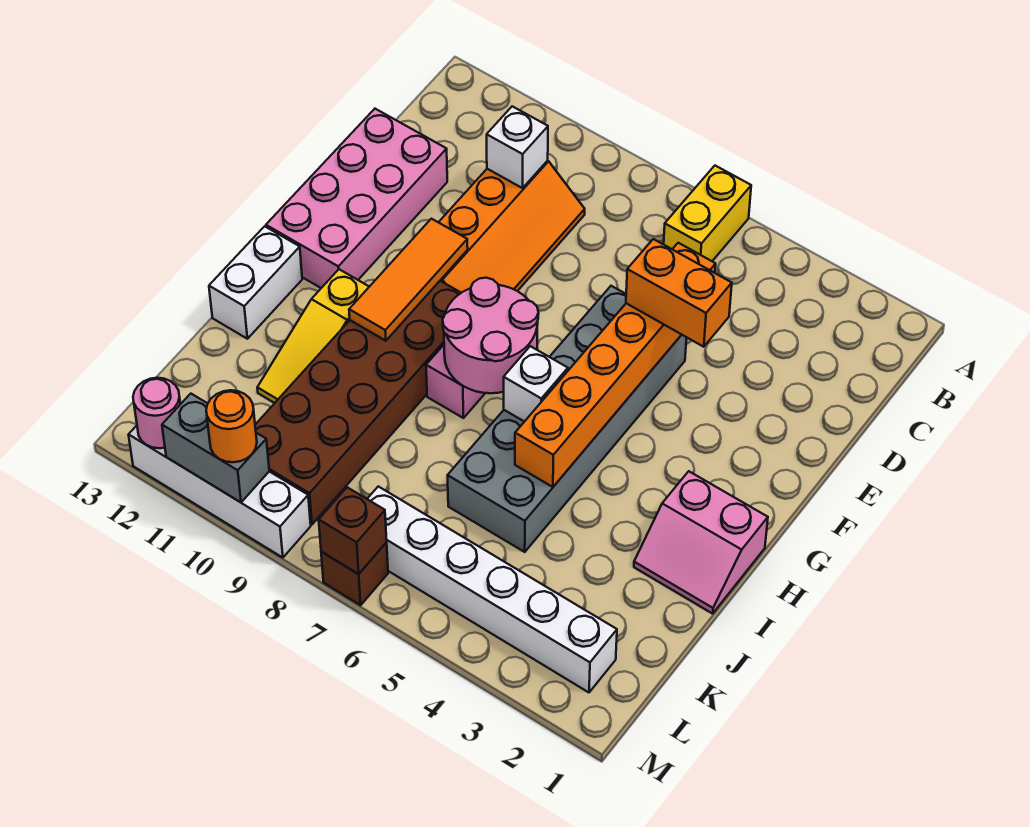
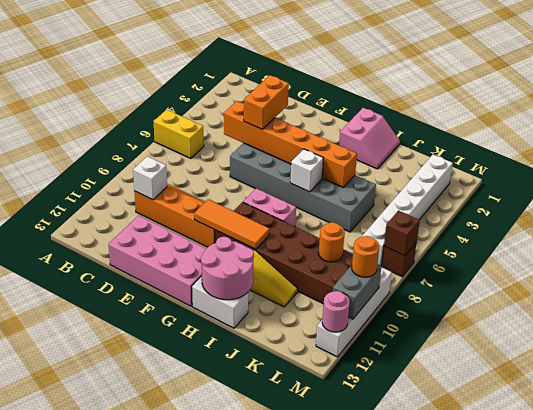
pink round brick G7:H8 level 2 -> pink round brick H12:I13 level 2
none -> orange round brick K9 level 2

